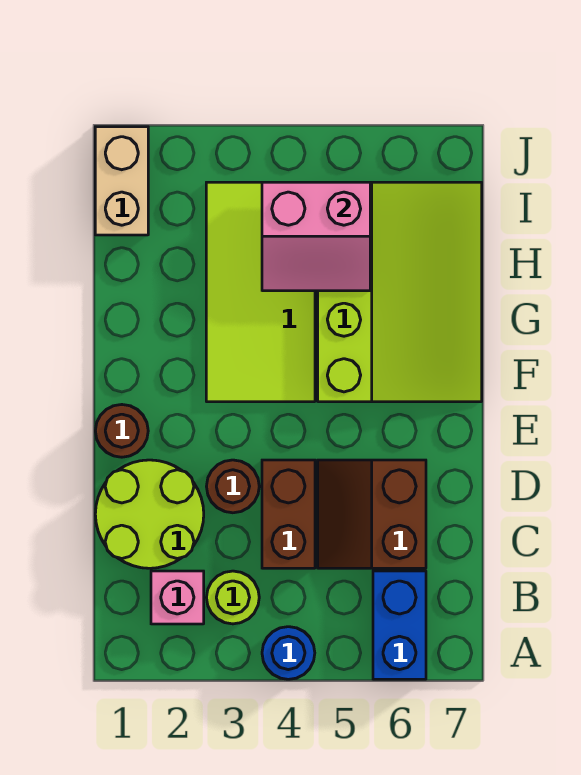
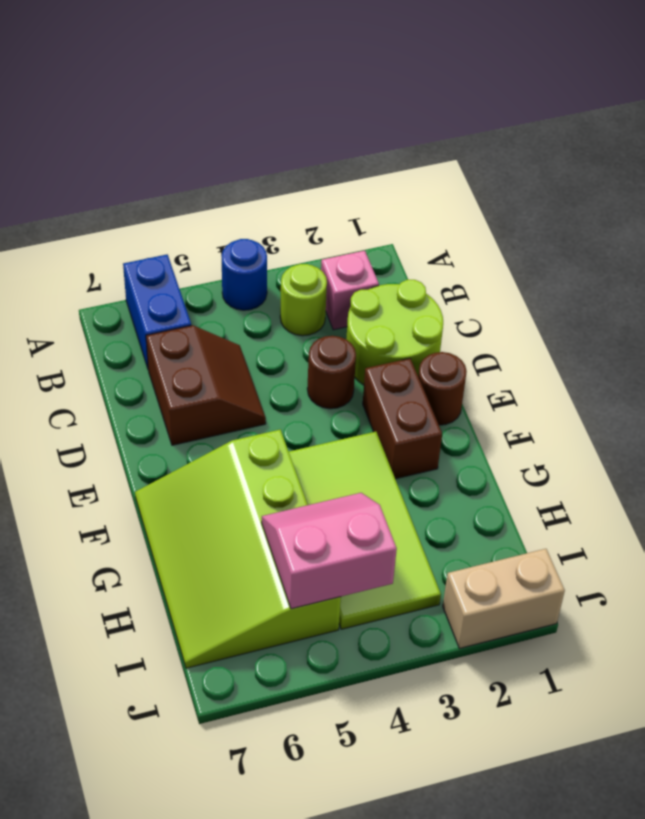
brown brick C4:D4 level 1 -> brown brick E2:F2 level 1
tan brick I1:J1 level 1 -> tan brick J1:J2 level 1

